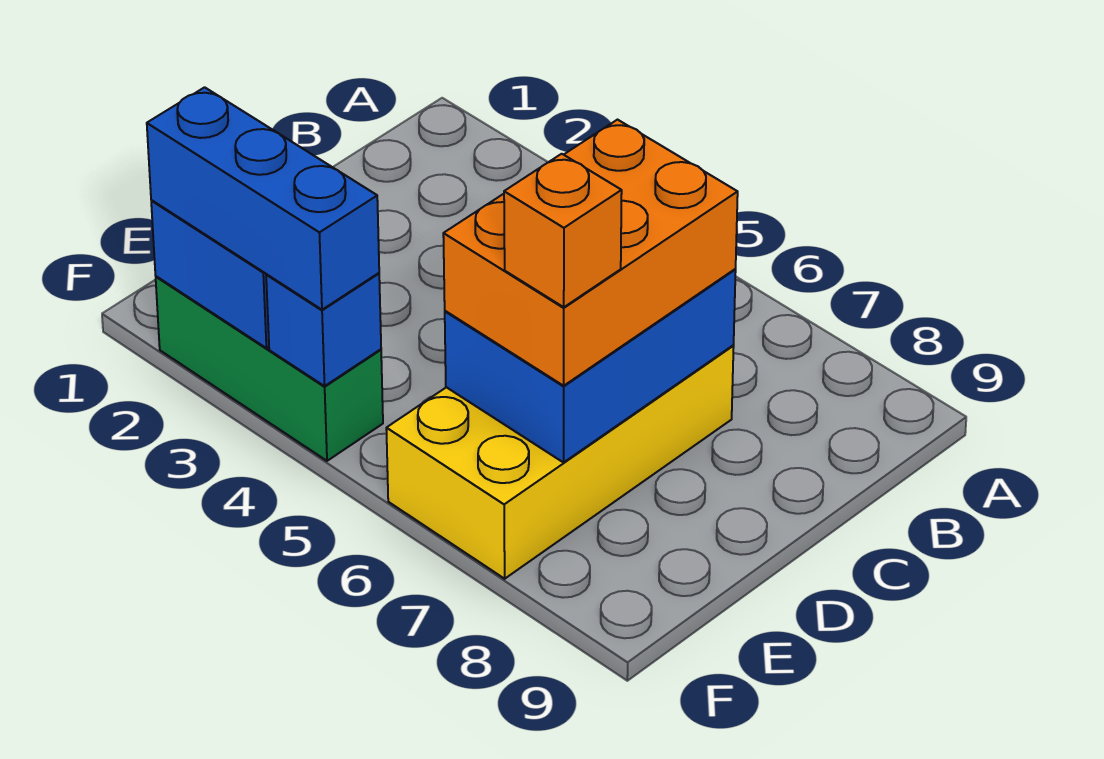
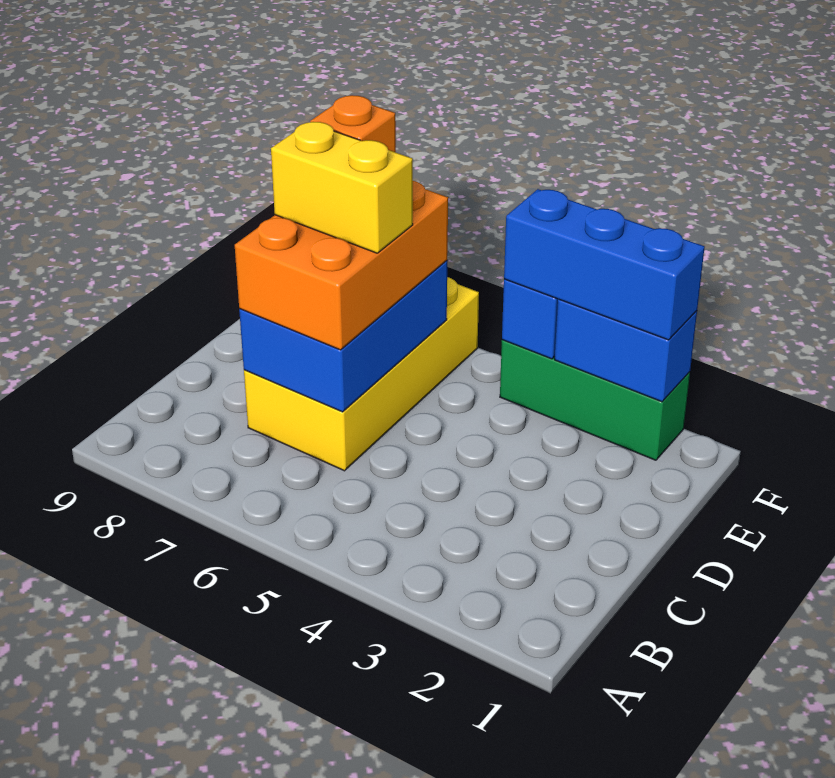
none -> yellow brick D6:D7 level 4

